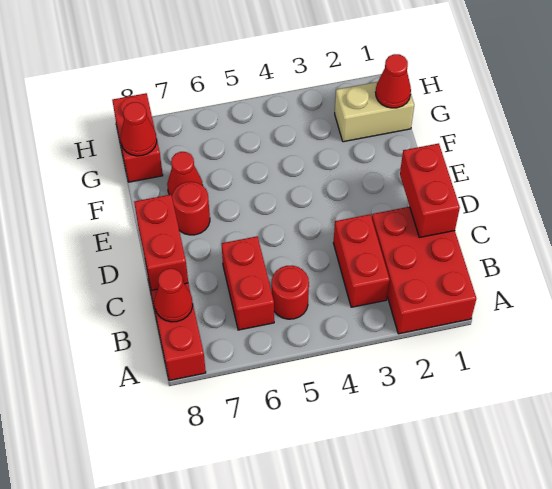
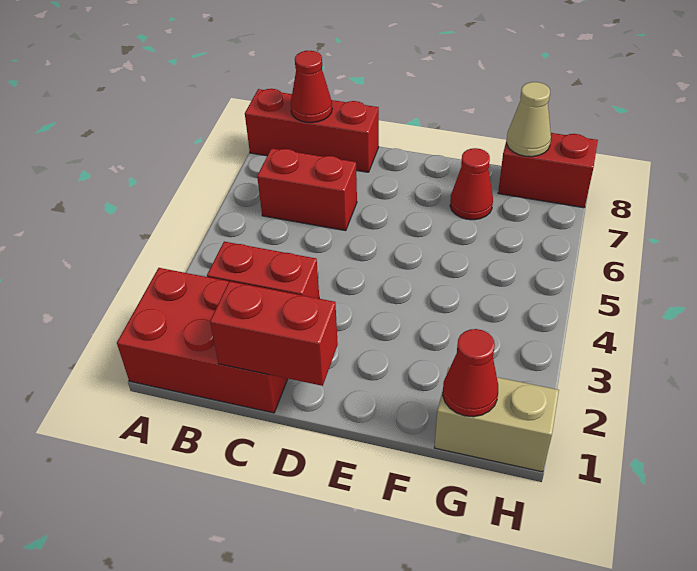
red round brick B5 level 1 -> none
red brick C8:D8 level 2 -> none
red round brick E7 level 1 -> none
tan brick G1:G2 level 1 -> tan brick G1:H1 level 1
red cone G8 level 2 -> tan cone G8 level 2

